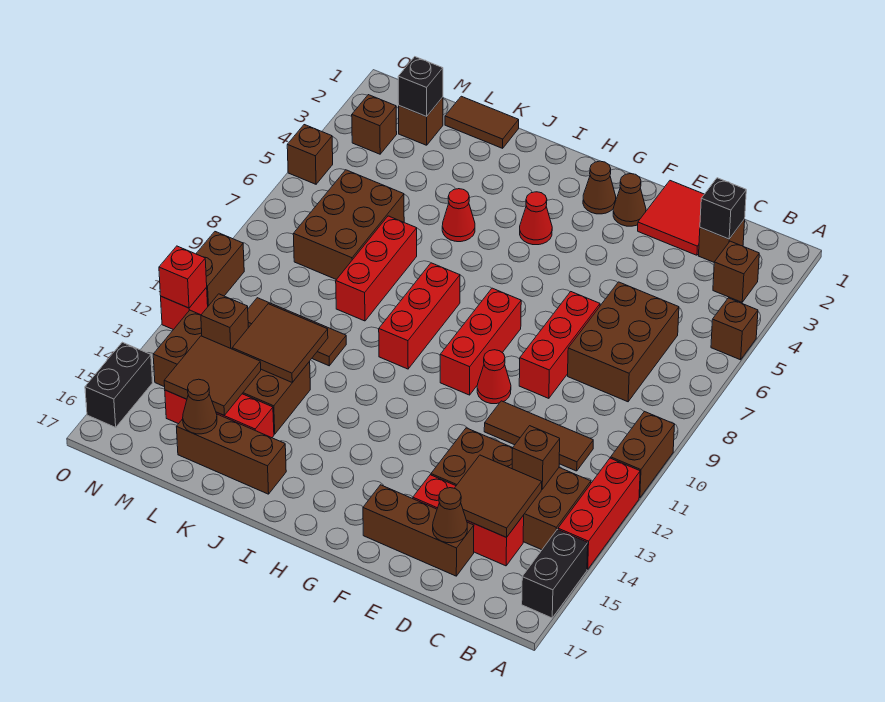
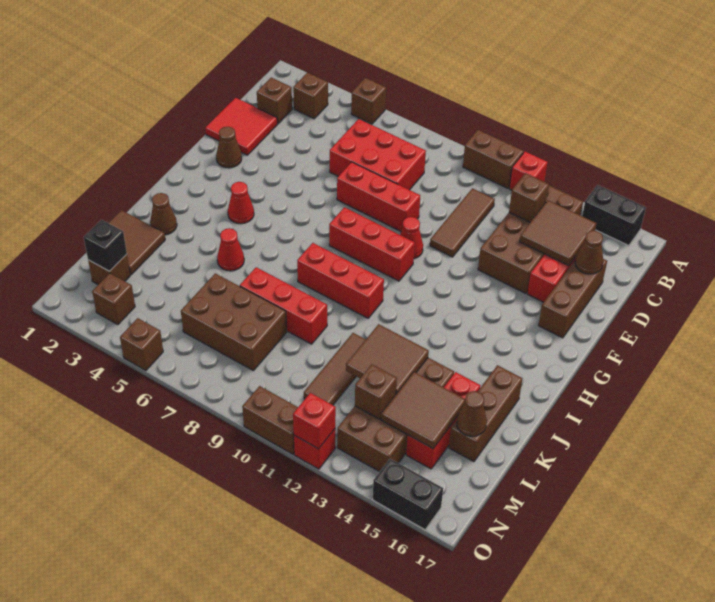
red brick A12:A14 level 1 -> red brick A12 level 1
black brick C2 level 2 -> none
brown brick C6:D8 level 1 -> red brick C6:D8 level 1
brown cone G2 level 1 -> brown cone J2 level 1
brown tile K1:L1 level 1 -> brown tile K1:L2 level 1

